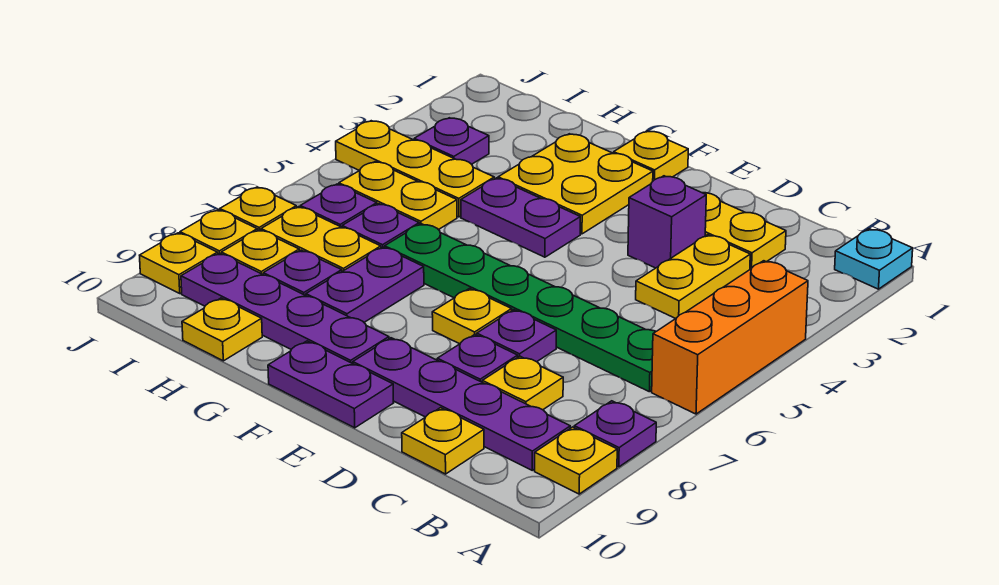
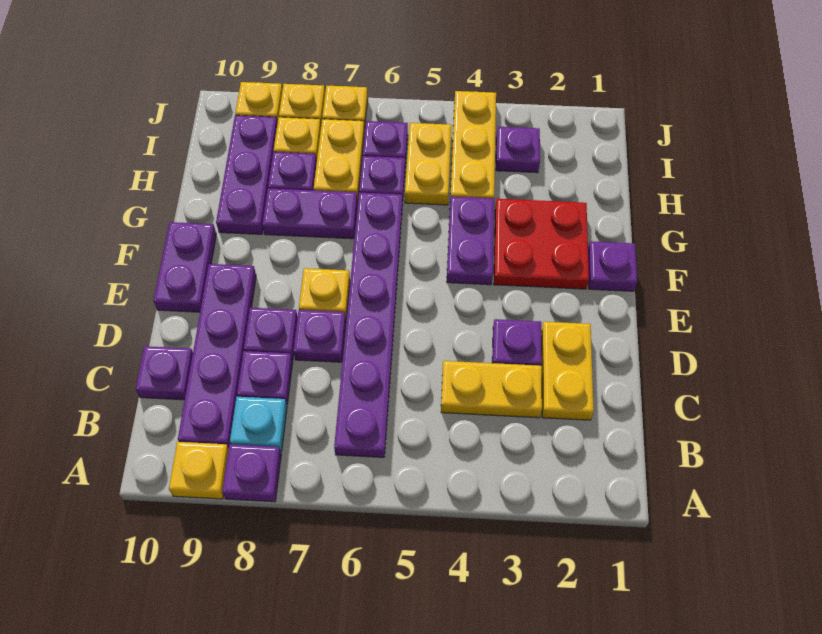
cyan plate A1 level 1 -> cyan plate B8 level 1
orange brick A4:A6 level 1 -> none
green plate B6:G6 level 1 -> purple plate B6:G6 level 1
yellow plate C8 level 1 -> purple plate C8 level 1
yellow plate C10 level 1 -> purple plate C10 level 1
purple brick D3 level 1 -> purple plate D3 level 1
yellow plate F1 level 1 -> purple plate F1 level 1
yellow plate F2:G3 level 1 -> red plate F2:G3 level 1
purple plate F9:I9 level 1 -> purple plate G9:I9 level 1
yellow plate H10 level 1 -> none

